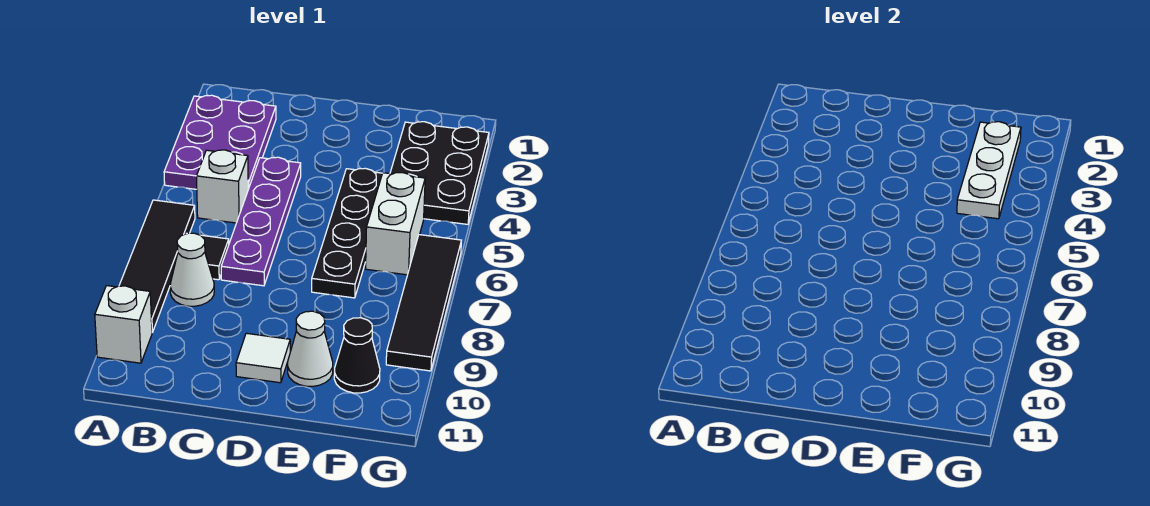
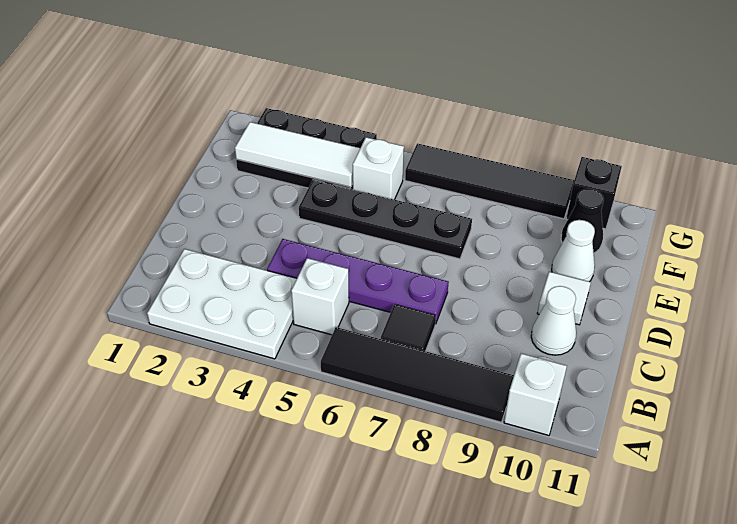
purple plate A2:B4 level 1 -> white plate A2:B4 level 1
white cone B8 level 1 -> white cone C10 level 1
white plate F2:F4 level 2 -> white tile F2:F4 level 2
white brick F5:F6 level 1 -> white brick F5 level 1
none -> black brick G10 level 1

